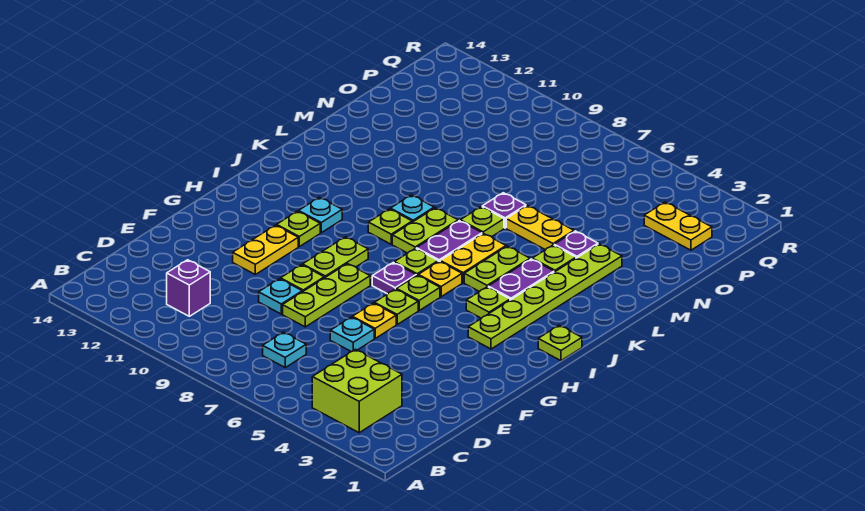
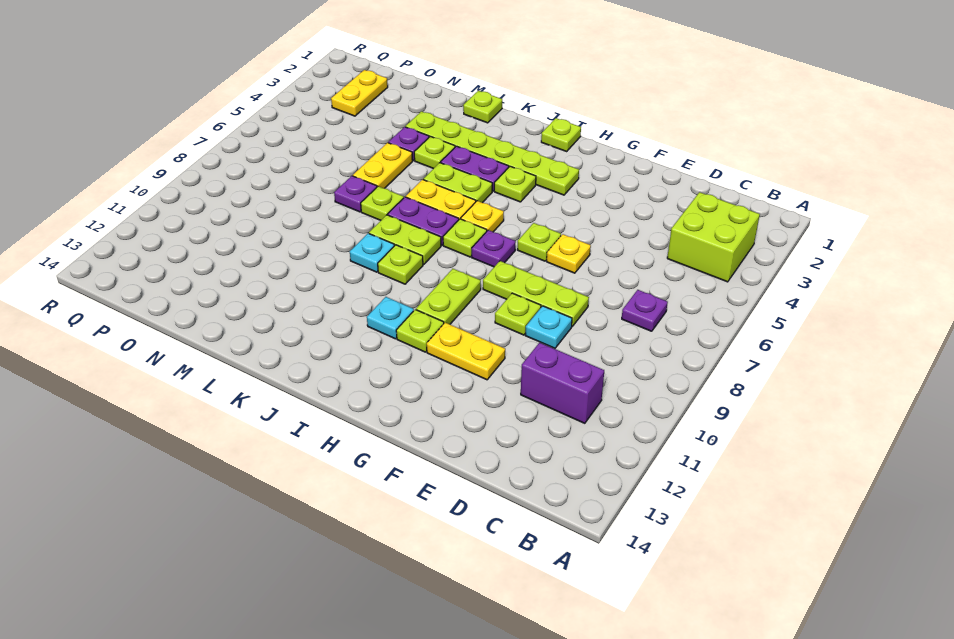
cyan plate C7 level 1 -> purple plate C7 level 1
purple brick C11 level 1 -> purple brick C11:D11 level 1
cyan plate E6 level 1 -> none
lime plate G9:H9 level 1 -> lime plate H9:H10 level 1
lime plate H6 level 1 -> lime plate L1 level 1

